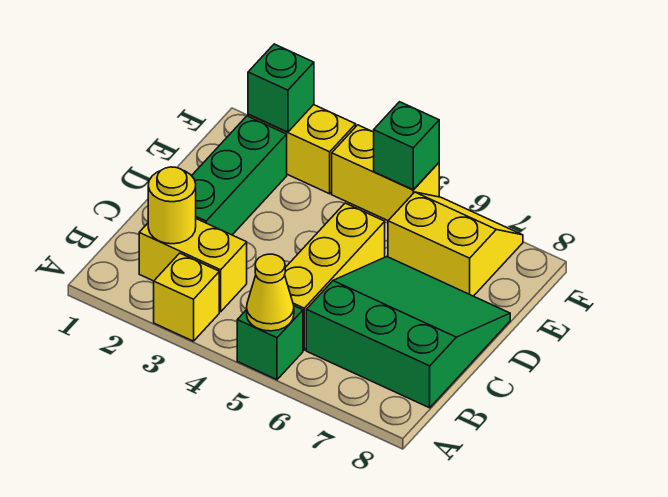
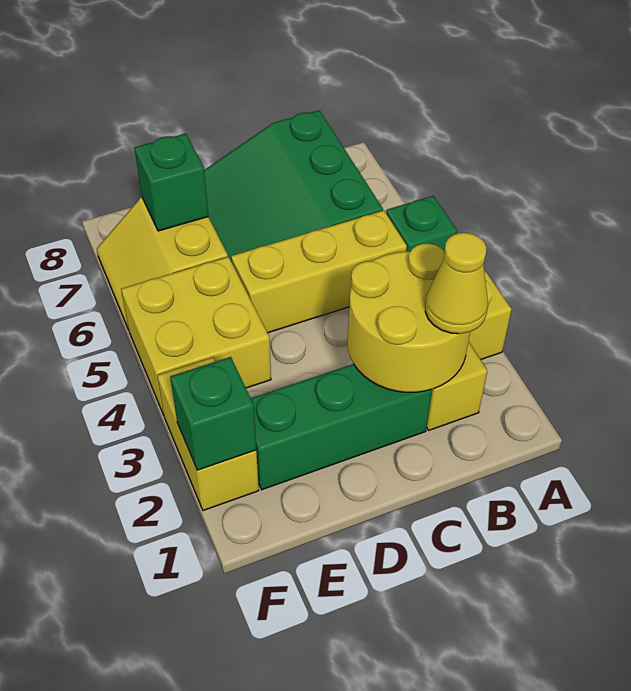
yellow cone A5 level 2 -> yellow cone B2 level 3
yellow round brick B2 level 2 -> yellow round brick B2:C3 level 2
yellow brick F4:F5 level 1 -> yellow brick E4:F5 level 1
green brick F5 level 2 -> green brick E7 level 2

